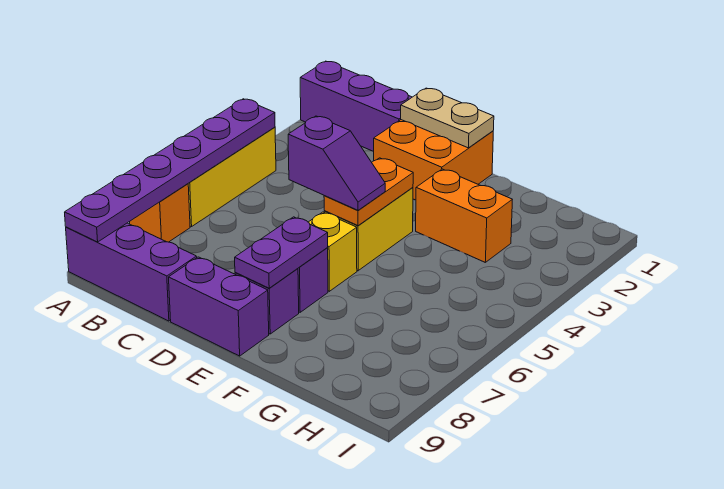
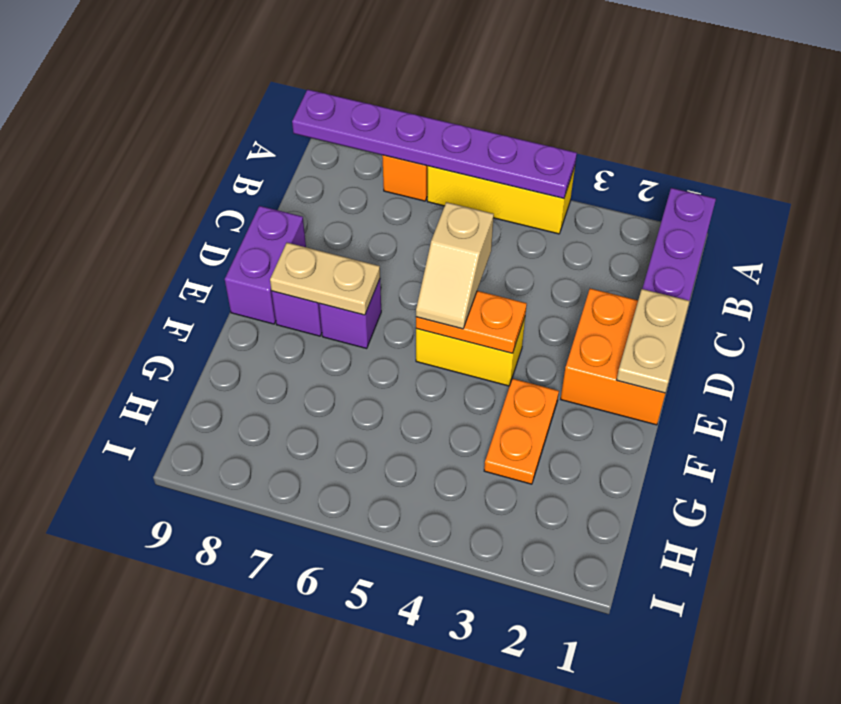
purple brick A9:C9 level 1 -> none
purple slope D5:E5 level 3 top D -> tan slope D5:E5 level 3 top D
yellow brick E6 level 1 -> none
purple plate E7:E8 level 2 -> tan plate E7:E8 level 2
orange brick F3:G3 level 1 -> orange plate F3:G3 level 1

